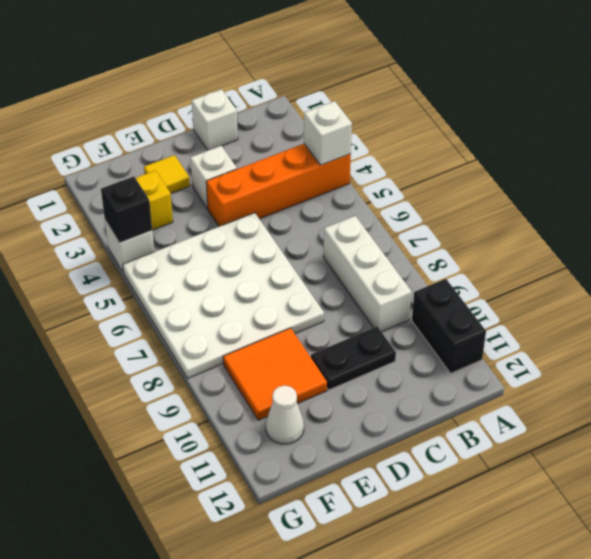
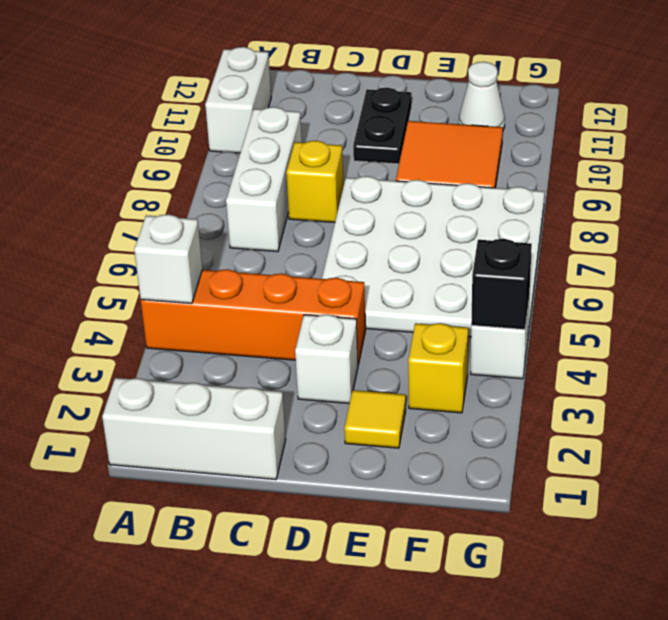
black brick A10:A11 level 1 -> white brick A10:A11 level 1
white brick C1 level 1 -> white brick A1:C1 level 1
none -> yellow brick C8 level 1
black plate C10:D10 level 1 -> black plate D10:D11 level 1

